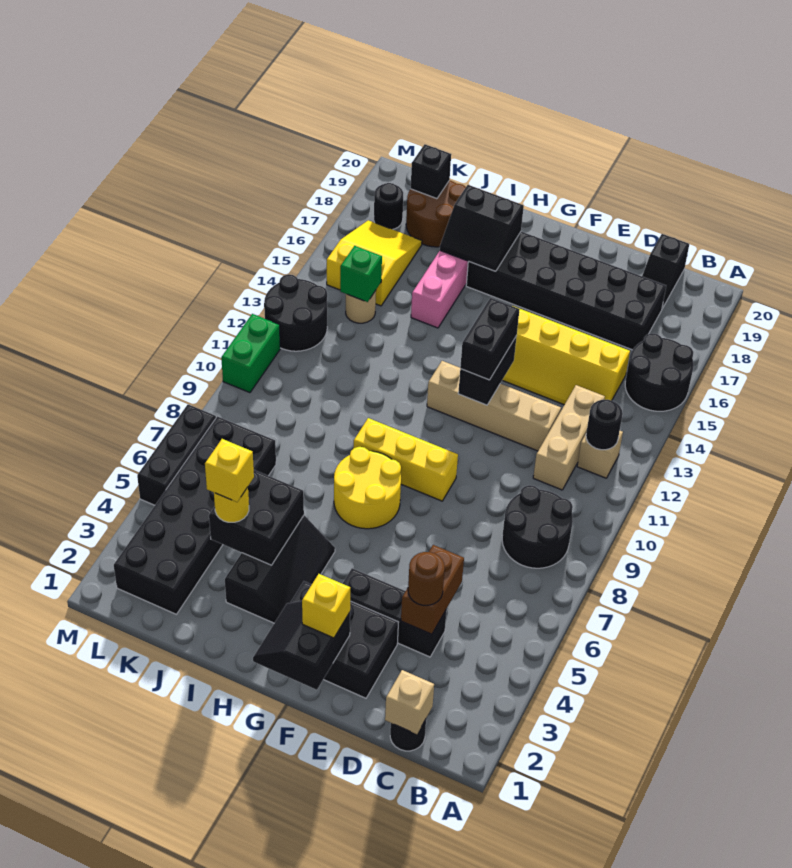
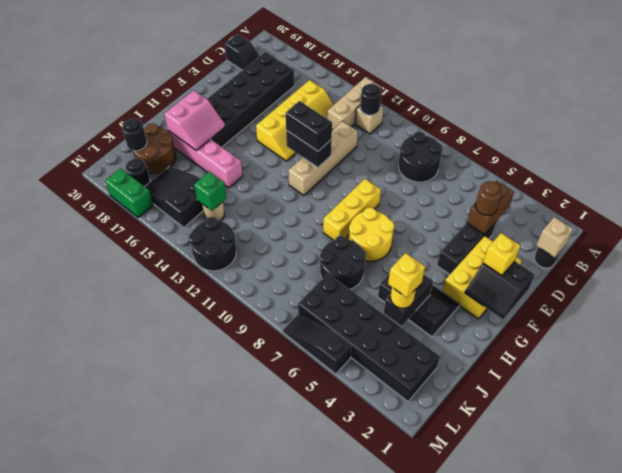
black round brick A15:B16 level 1 -> black round brick I7:J8 level 1
tan brick C11:C13 level 1 -> tan brick A13:C13 level 1
brown brick D4:D5 level 2 -> brown brick C4:D4 level 2
black brick E2:G3 level 1 -> yellow brick E2:G3 level 1
black slope H17:I18 level 2 top 18 -> pink slope H17:I18 level 2 top 18
black brick I4:J5 level 2 -> black brick I4:J4 level 2
yellow slope K15:L17 level 1 top 15 -> black slope K15:L17 level 1 top 15
black brick K19 level 2 -> black round brick K19 level 2
black brick M5:M7 level 1 -> black slope M5:M7 level 1 top 5
green brick M10:M11 level 1 -> green brick M17:M18 level 1

